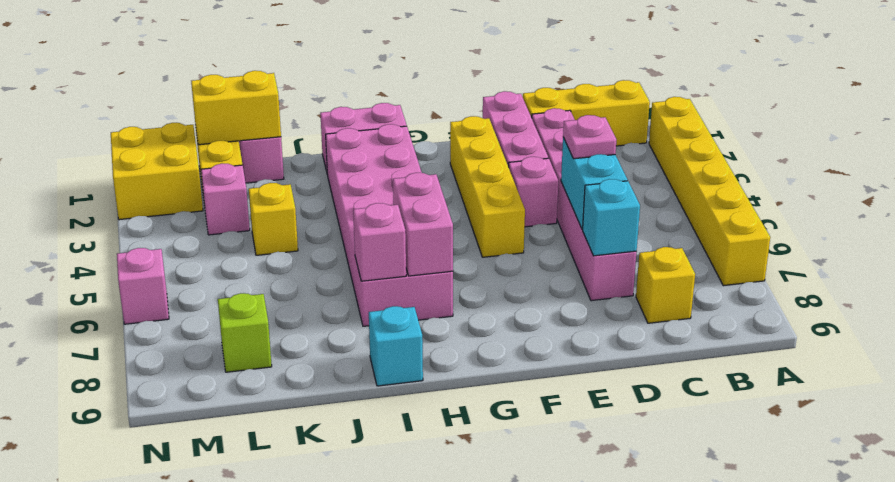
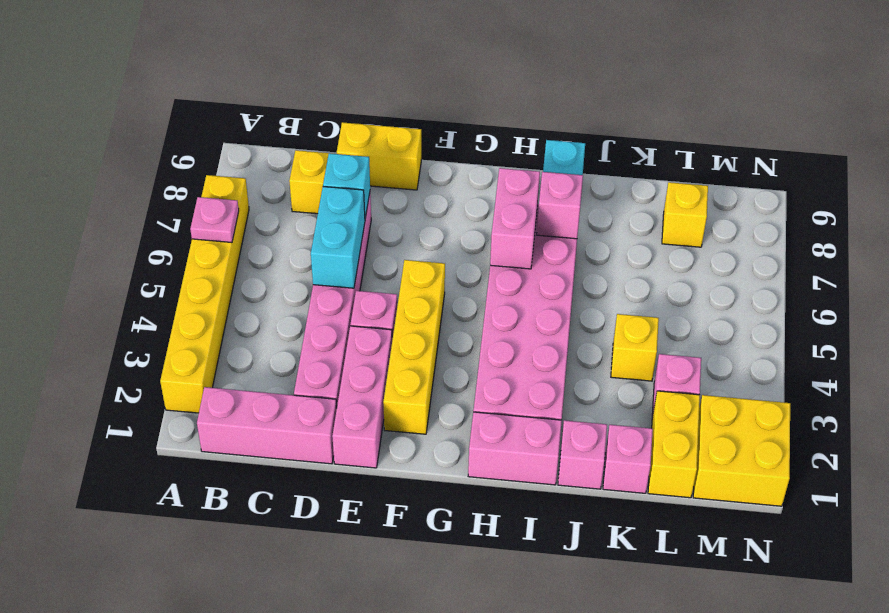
yellow brick B1:D1 level 1 -> pink brick B1:D1 level 1
pink plate D5 level 3 -> pink plate A6 level 2
yellow brick K1:L1 level 2 -> yellow brick D9:E9 level 1
lime brick L8 level 1 -> yellow brick L8 level 1
pink brick N6 level 1 -> pink brick J1 level 1

